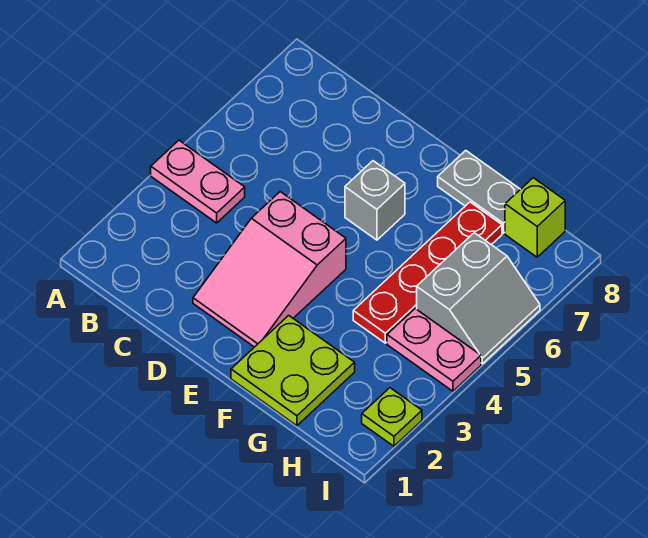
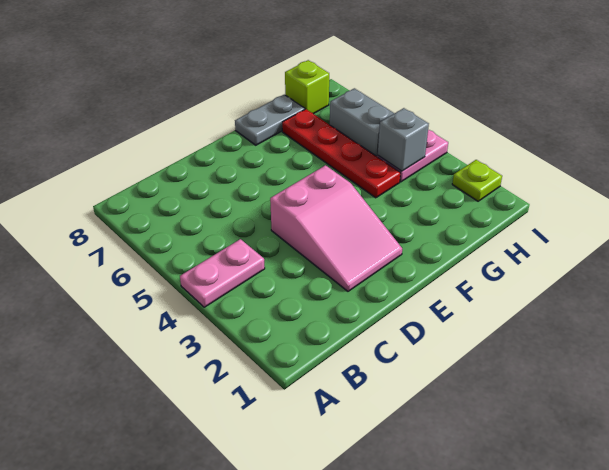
grey brick E6 level 1 -> grey brick H4 level 2
lime plate F1:G2 level 1 -> none

